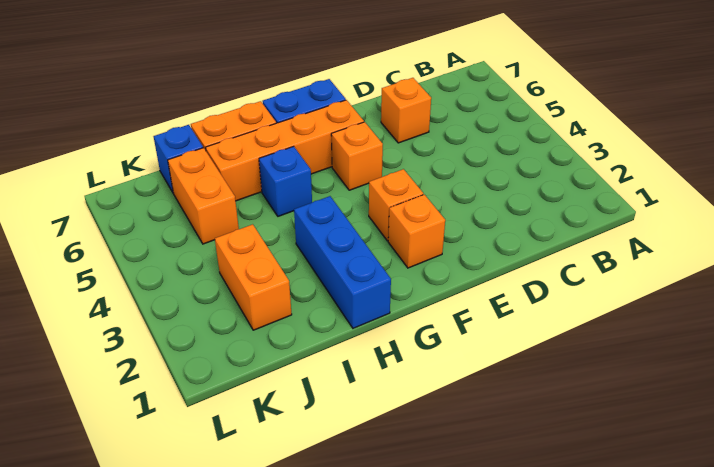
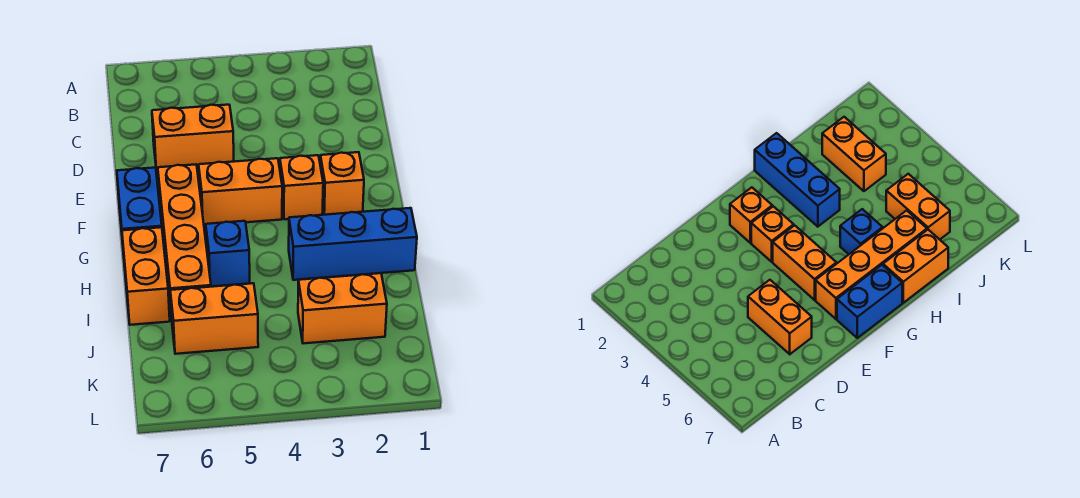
orange brick D6 level 1 -> orange brick D5:D6 level 1
orange brick F5 level 1 -> orange brick F4:F5 level 1
blue brick J7 level 1 -> none

